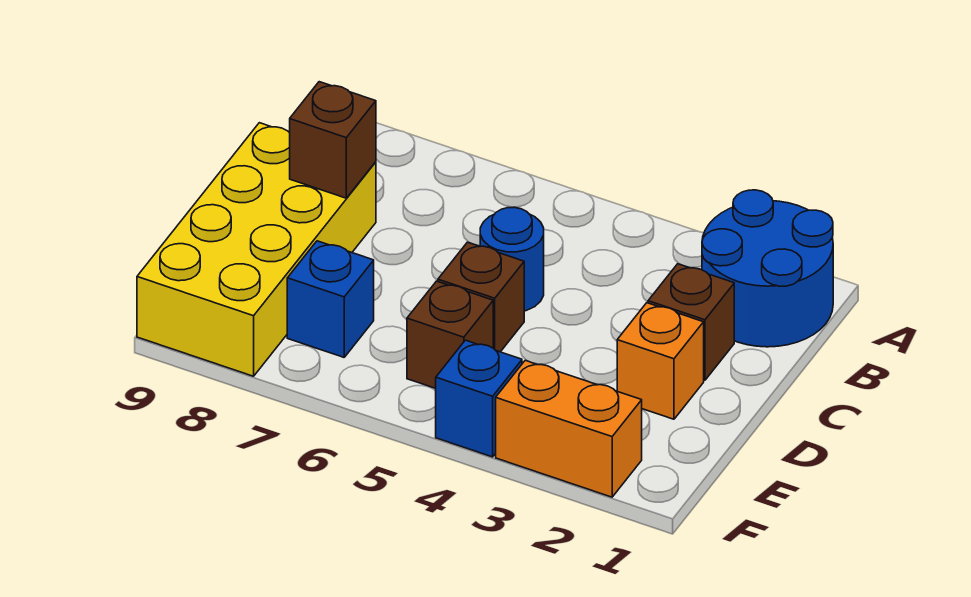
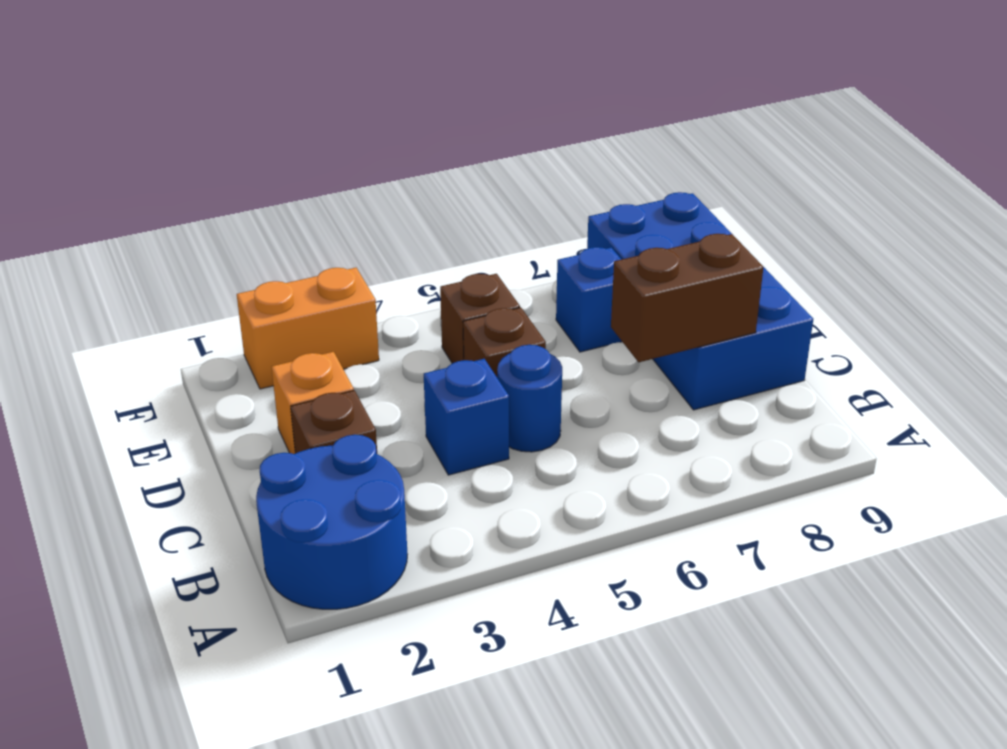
yellow brick C8:F9 level 1 -> blue brick C8:F9 level 1
brown brick C8 level 2 -> brown brick C7:C8 level 2
blue brick F4 level 1 -> blue brick C4 level 1

